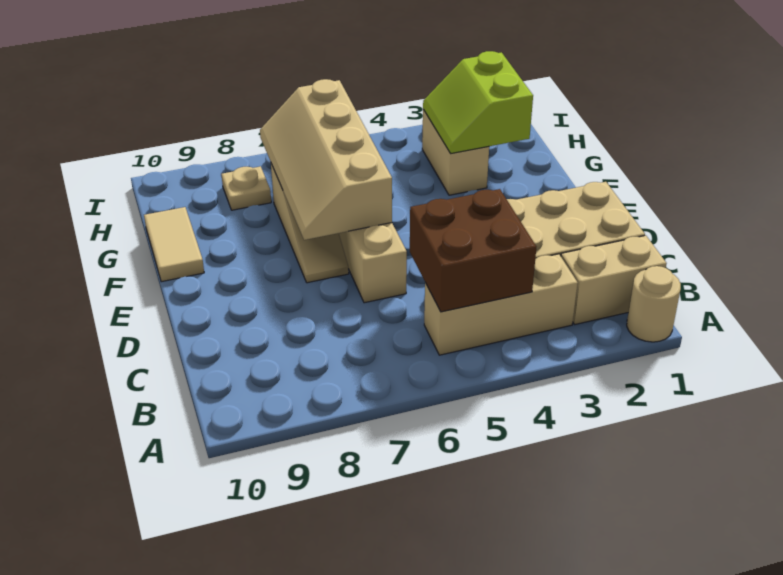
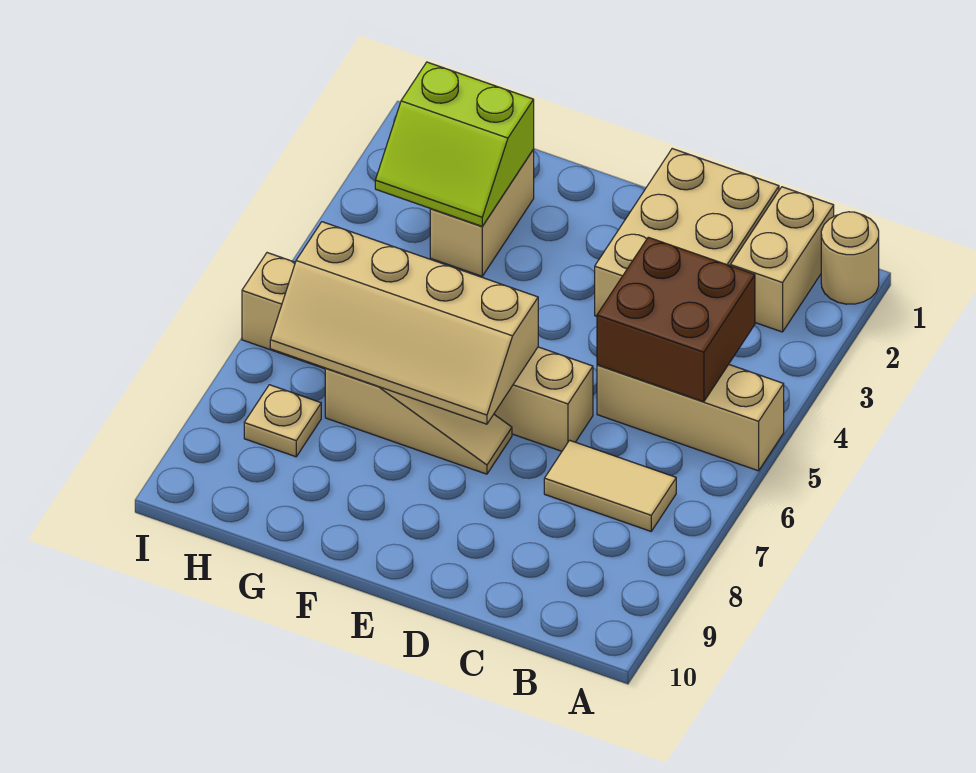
tan brick B3:B5 level 1 -> tan brick A5:C5 level 1
tan tile F10:G10 level 1 -> tan tile B7:C7 level 1
tan brick G3:H3 level 1 -> tan brick G2:G3 level 1

